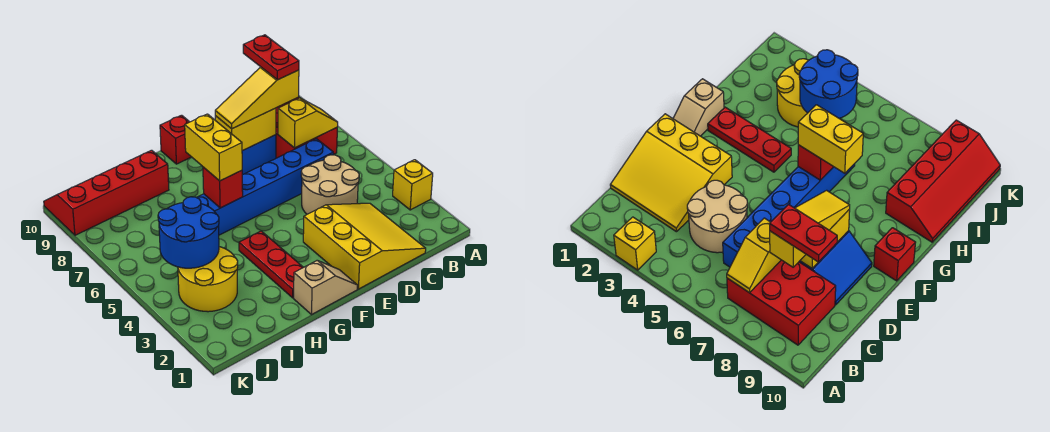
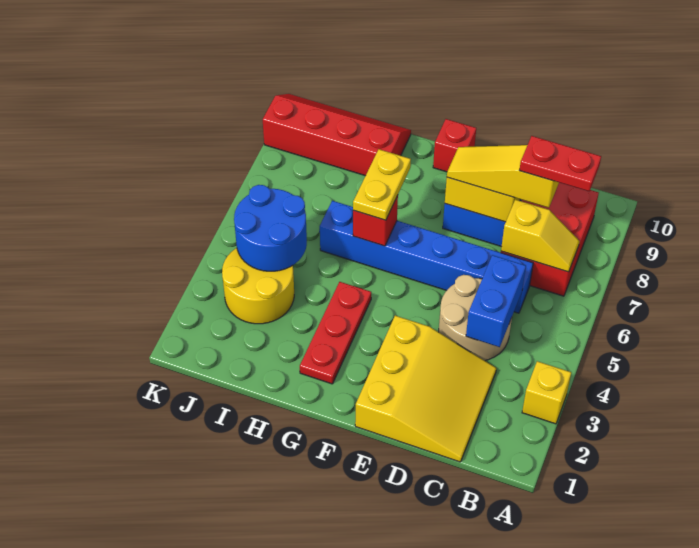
none -> blue brick C4:C5 level 2
red plate C8:C9 level 4 -> red plate B8:C8 level 4
tan slope F1:G1 level 1 top G -> none
yellow brick G6:G7 level 3 -> yellow plate G6:G7 level 3

